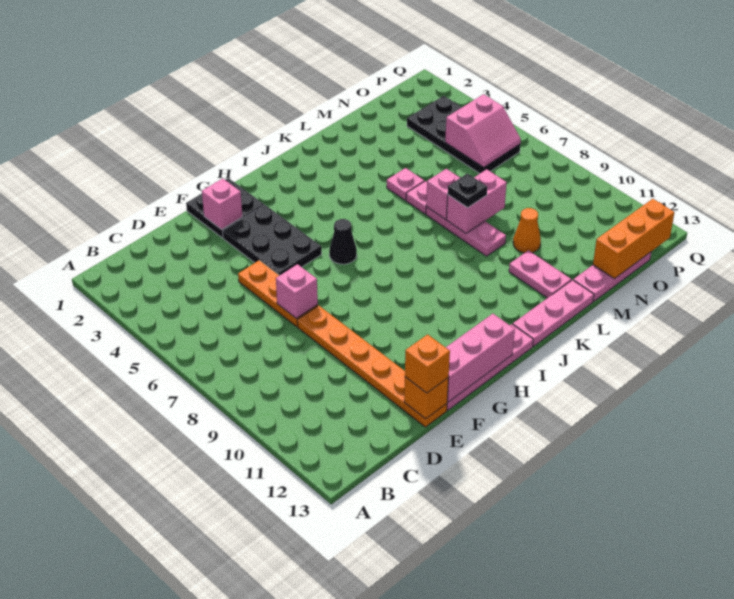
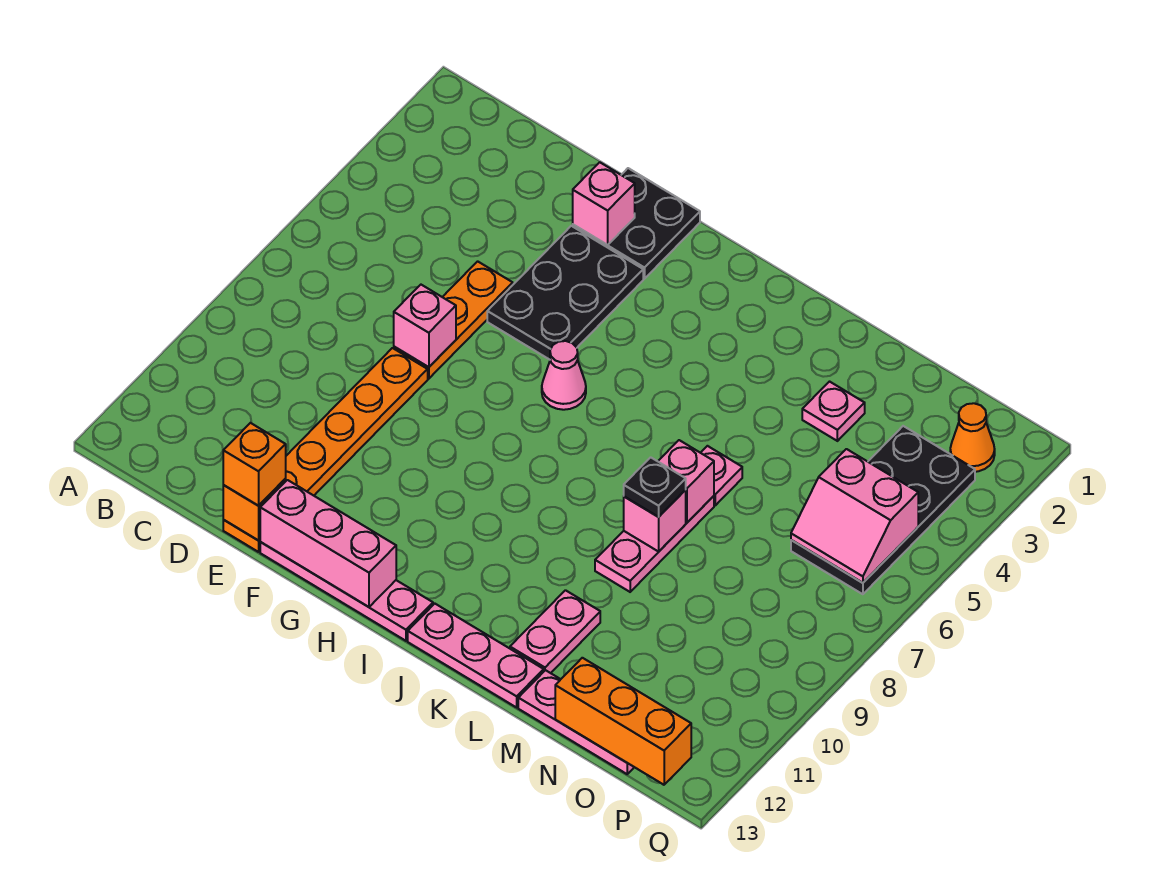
black cone H6 level 1 -> pink cone H6 level 1
pink plate L5 level 1 -> pink plate M3 level 1
pink brick L8:M8 level 2 -> pink brick L8 level 2
orange cone M10 level 1 -> orange cone P2 level 1

